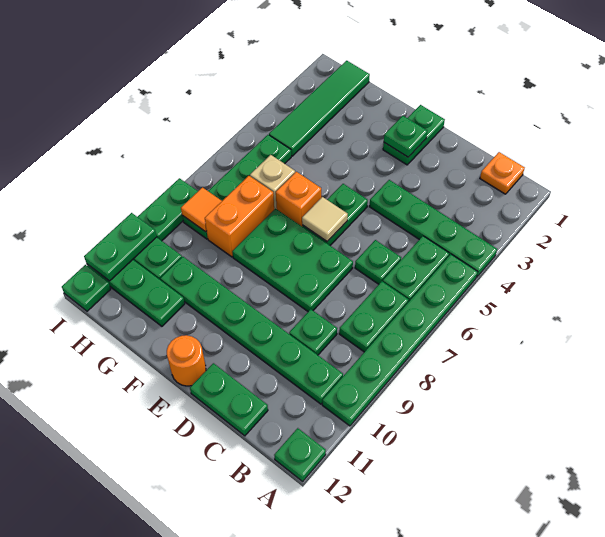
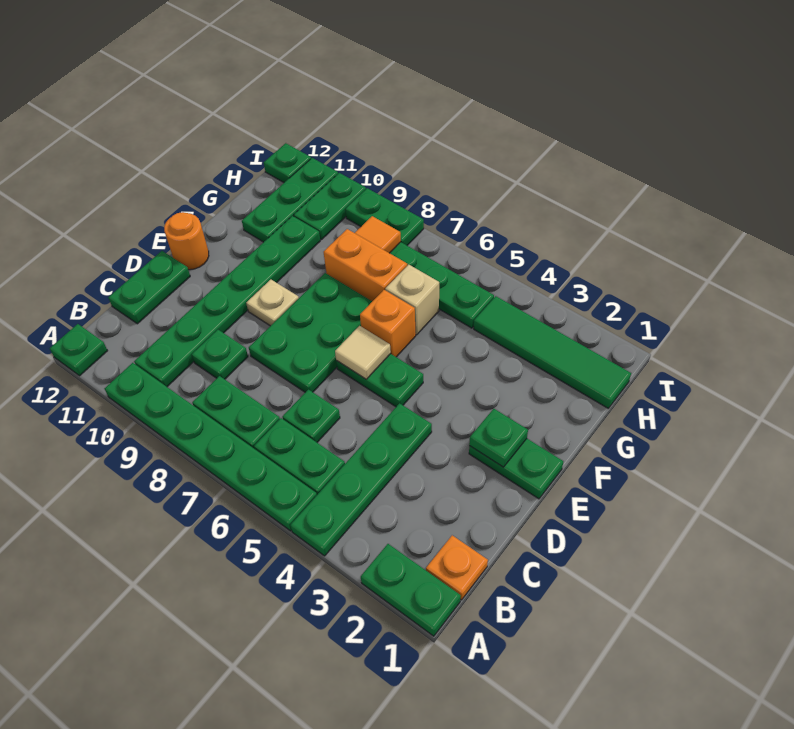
none -> tan plate E9 level 1
green plate I10:I11 level 2 -> green plate A1:A2 level 1

